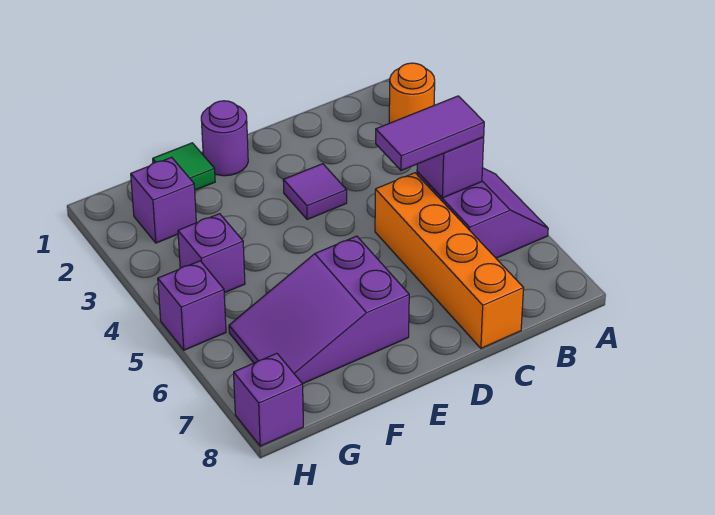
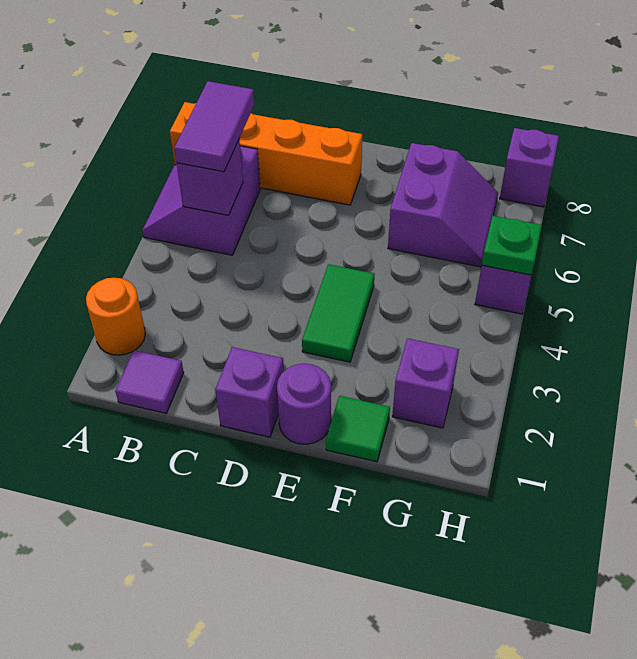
purple tile B5:C5 level 3 -> purple tile B5:B6 level 3
orange brick C5:C8 level 1 -> orange brick A7:D7 level 1
purple tile D3 level 1 -> purple tile B1 level 1
none -> green tile E3:E4 level 1
purple slope E6:G7 level 1 top E -> purple slope F6:G7 level 1 top F
purple brick G4 level 1 -> purple brick D1 level 1
none -> green plate H5 level 2

